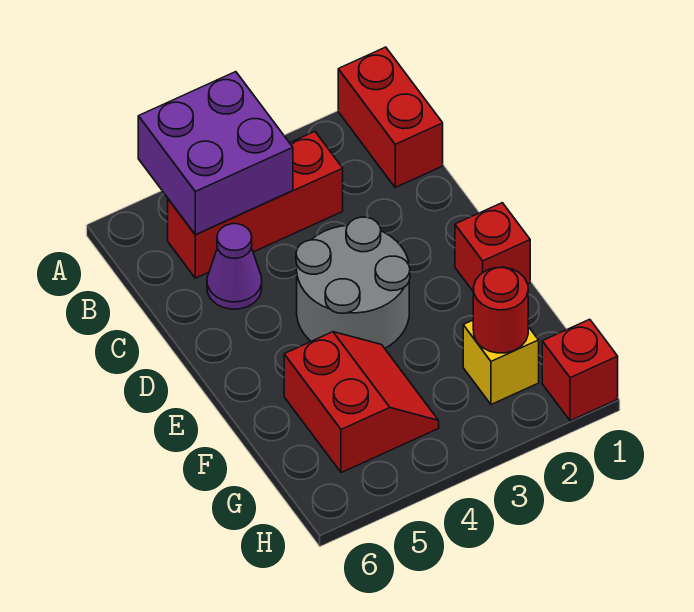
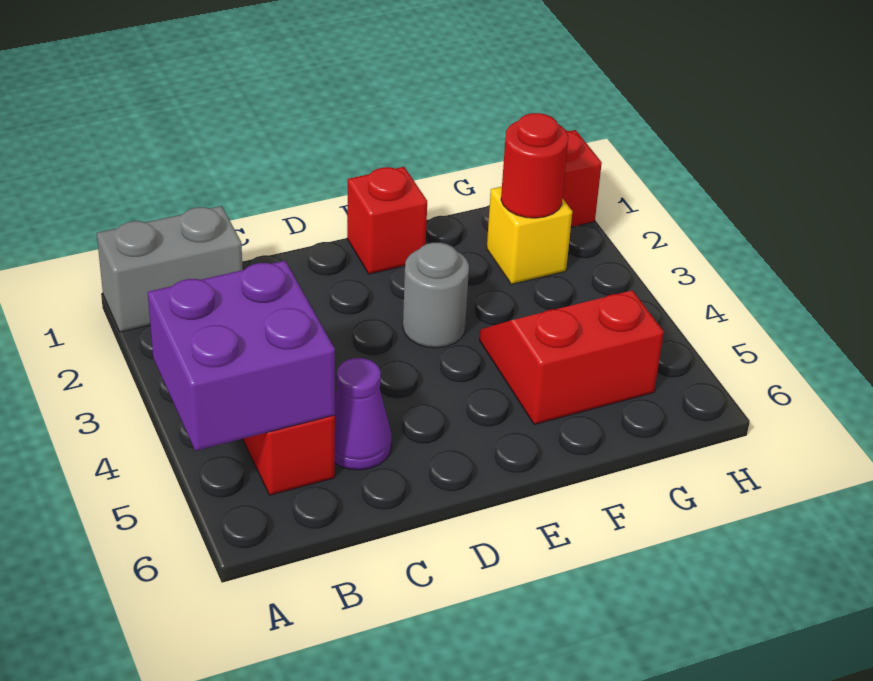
red brick A1:B1 level 1 -> grey brick A1:B1 level 1
grey round brick D3:E4 level 1 -> grey round brick E3 level 1

